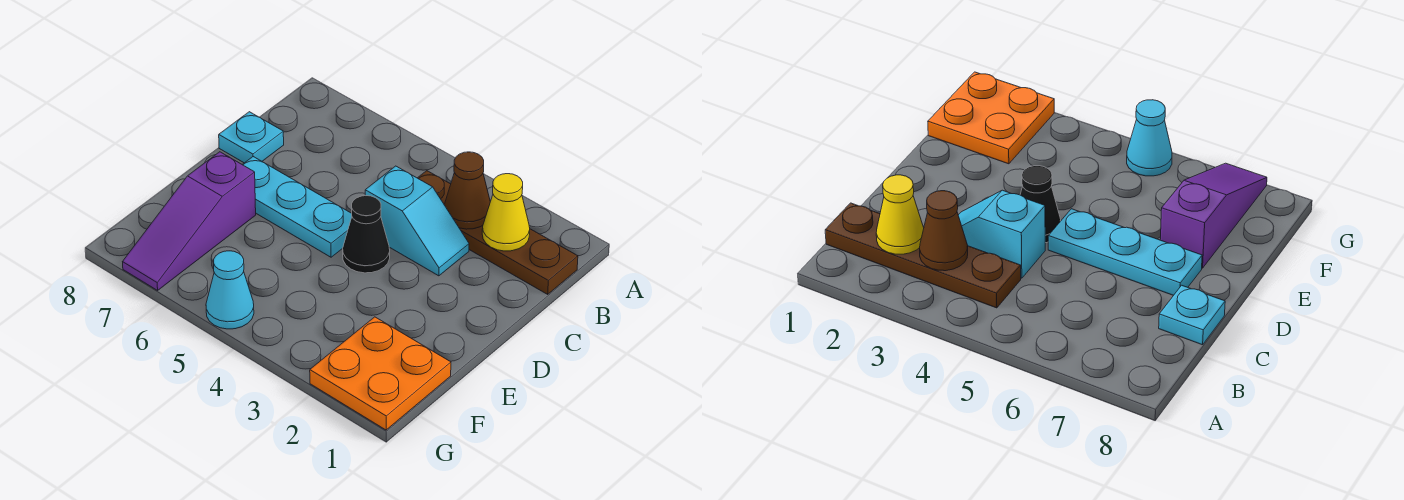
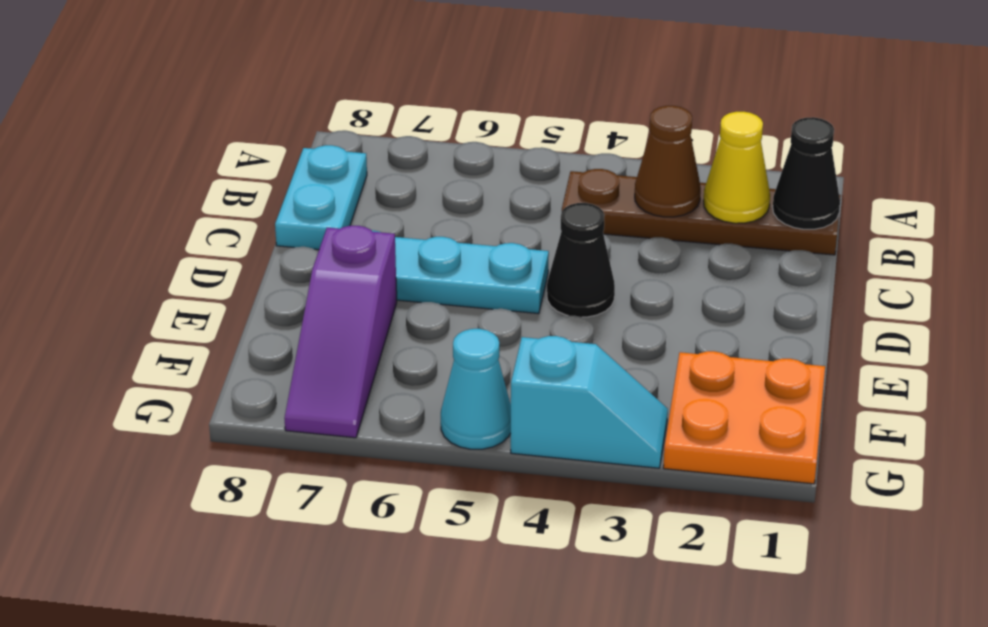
none -> black cone B1 level 2
cyan slope C3:C4 level 1 top 4 -> cyan slope G3:G4 level 1 top 4
cyan plate C8 level 1 -> cyan plate B8:C8 level 1

